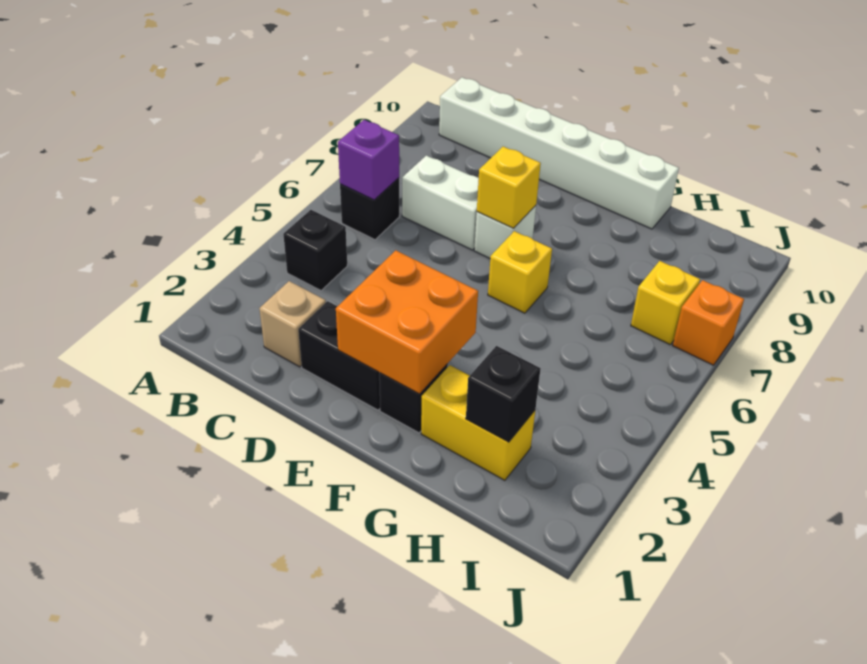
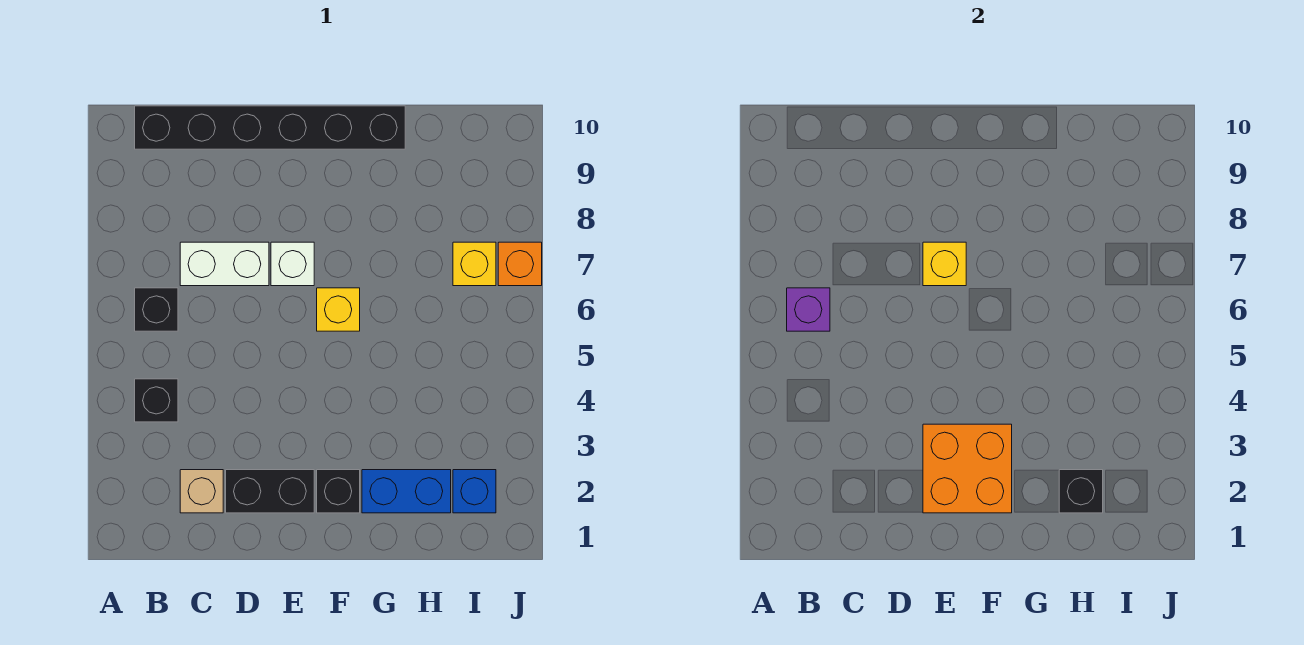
white brick B10:G10 level 1 -> black brick B10:G10 level 1
yellow brick G2:H2 level 1 -> blue brick G2:H2 level 1
none -> blue brick I2 level 1

